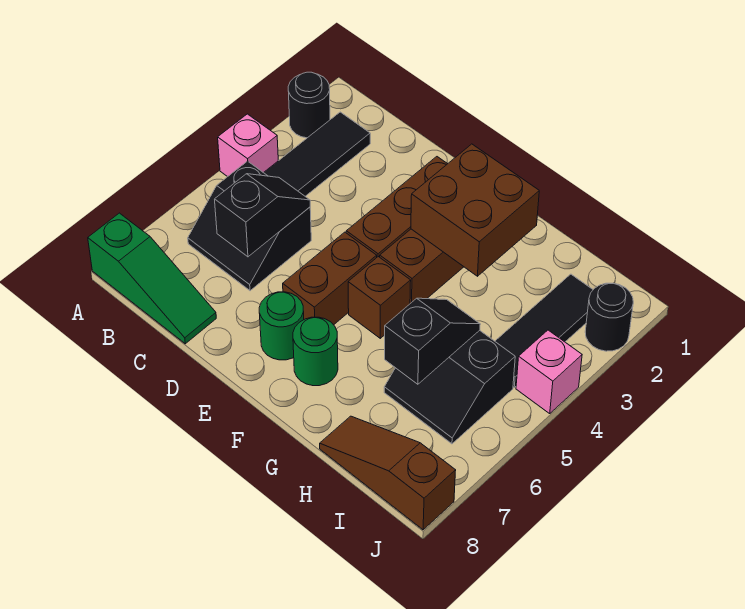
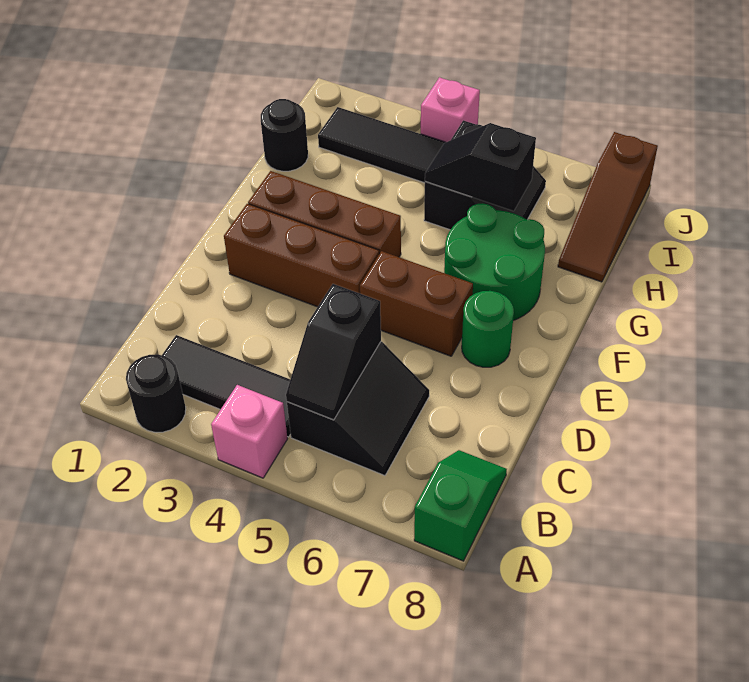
green slope A8:C8 level 1 top A -> green slope A8:B8 level 1 top A
black slope C5:C6 level 2 top 6 -> black slope B5:C5 level 2 top C
brown brick F2:G3 level 2 -> none
brown brick F5 level 1 -> none
green round brick F7 level 1 -> green round brick F6:G7 level 1
black round brick J2 level 1 -> black round brick H1 level 1

